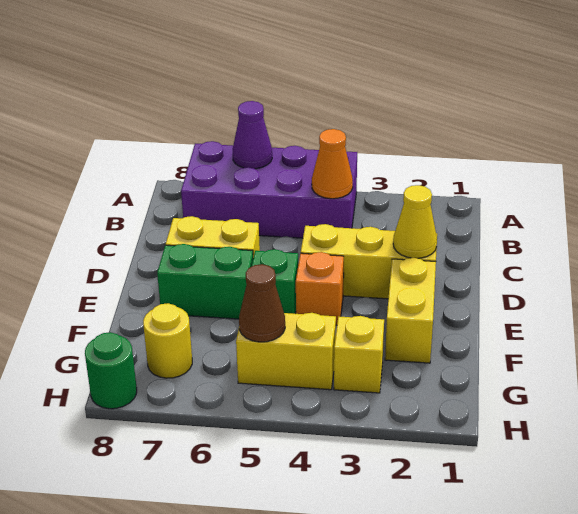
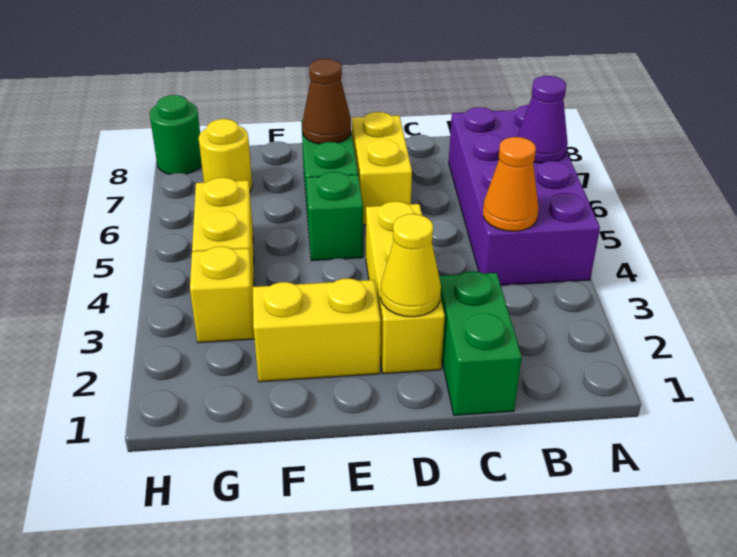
none -> green brick C1:C2 level 1
orange brick E4 level 1 -> none
brown cone G5 level 2 -> brown cone E7 level 2

